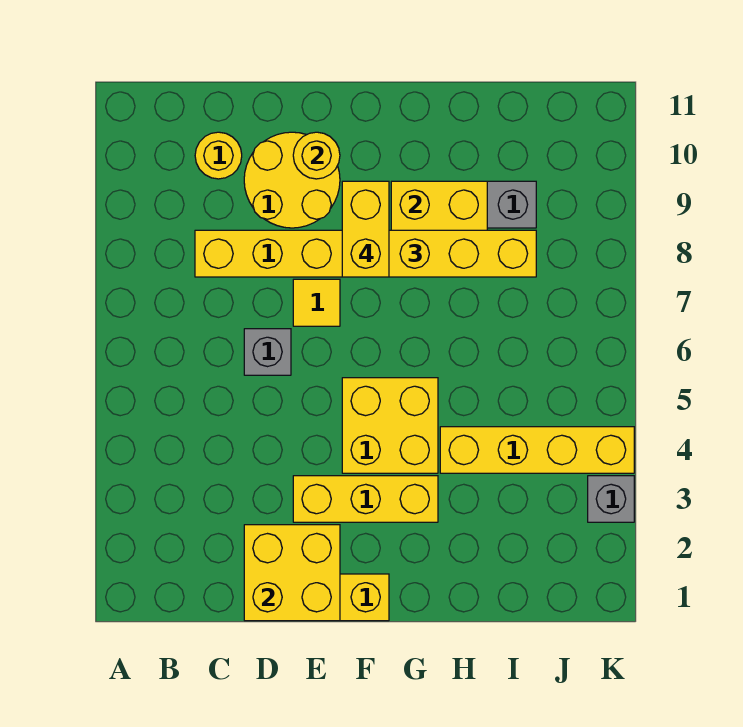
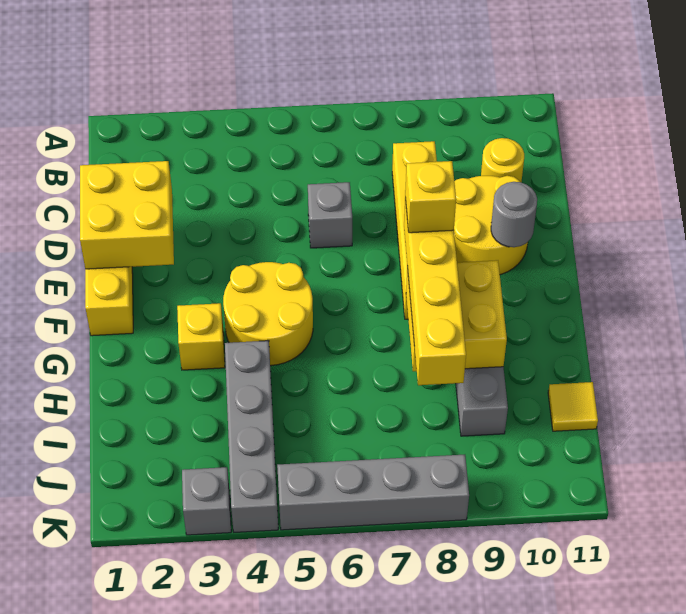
yellow brick E3:G3 level 1 -> yellow brick G3 level 1
yellow tile E7 level 1 -> yellow tile I11 level 1
yellow round brick E10 level 2 -> grey round brick E10 level 2
yellow brick F4:G5 level 1 -> yellow round brick F4:G5 level 1
yellow brick F8:F9 level 4 -> yellow brick F8 level 4
yellow brick H4:K4 level 1 -> grey brick H4:K4 level 1
none -> grey brick K5:K8 level 1

